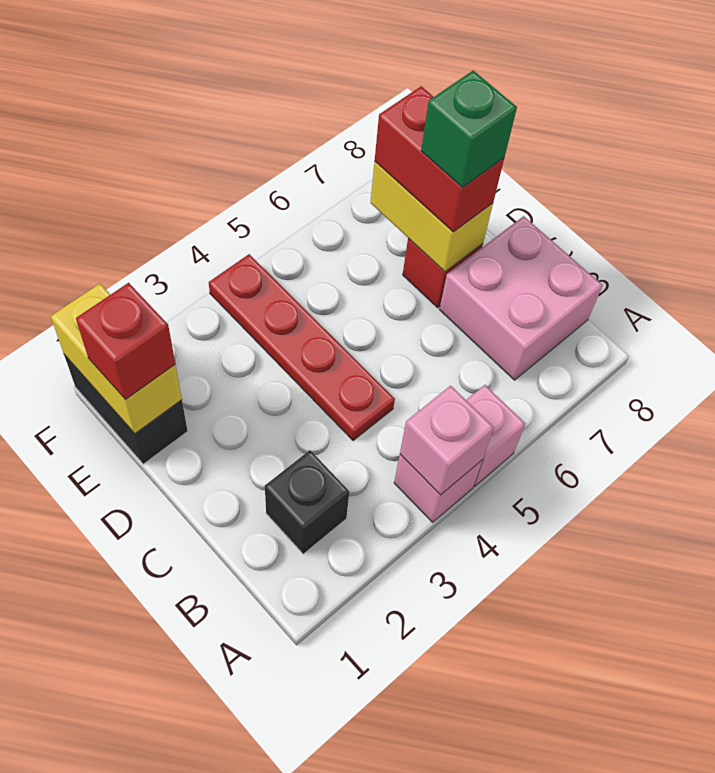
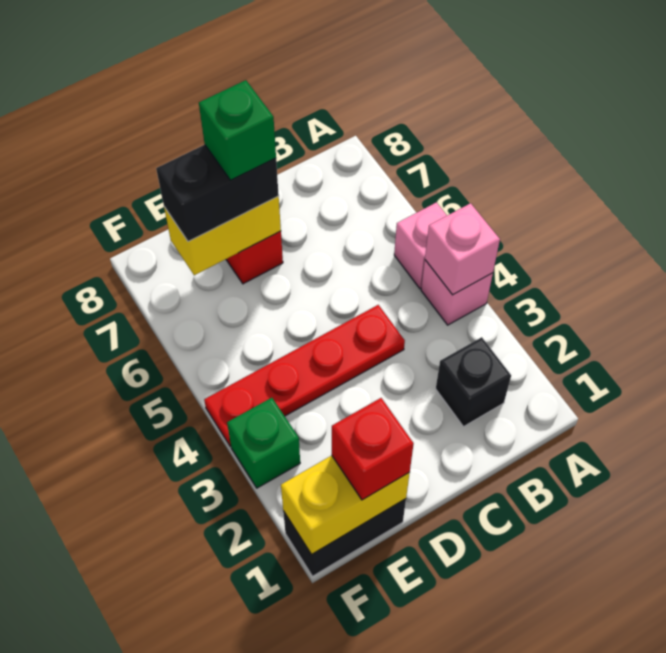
pink brick B7:C8 level 1 -> none
red brick D7:E7 level 3 -> black brick D7:E7 level 3
none -> green brick F3 level 1

